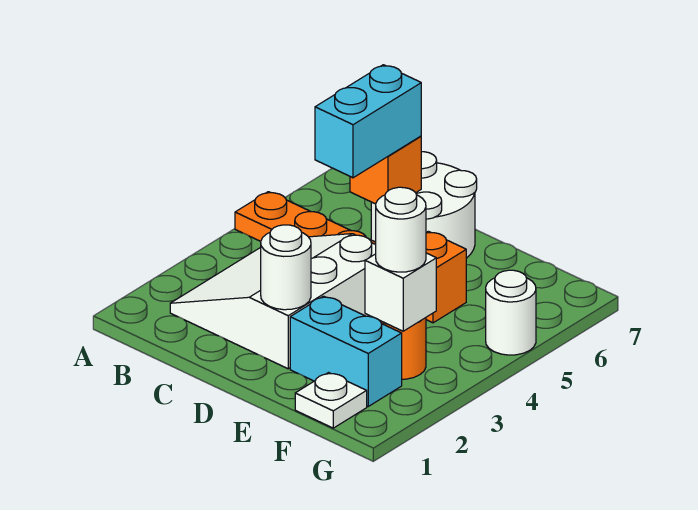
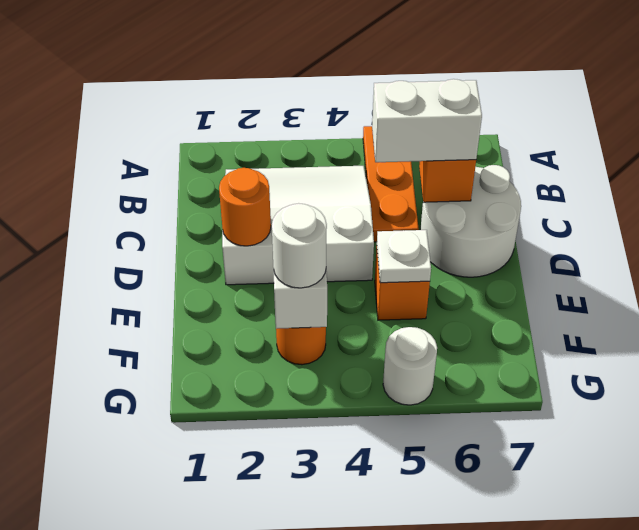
cyan brick C5:C6 level 3 -> white brick C5:C6 level 3
white round brick D2 level 2 -> orange round brick D2 level 2
cyan brick E2:F2 level 1 -> none
white plate F1 level 1 -> white plate E5 level 2

